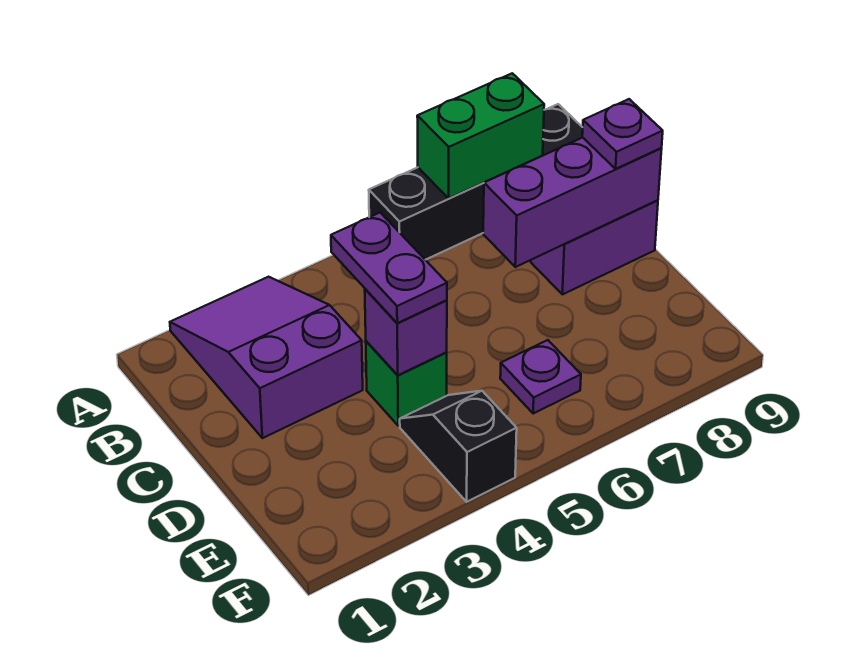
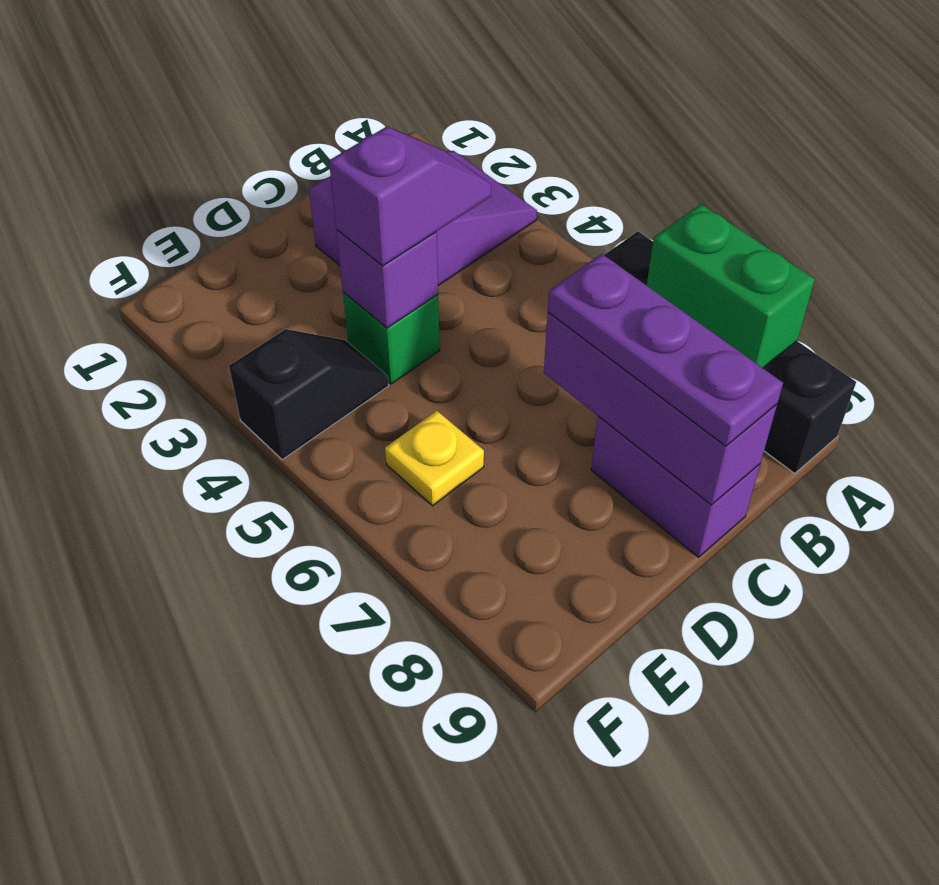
purple plate C4:D4 level 3 -> purple slope C4:D4 level 3 top D
purple plate C9 level 3 -> purple plate C7:C9 level 3
purple plate E6 level 1 -> yellow plate E6 level 1

